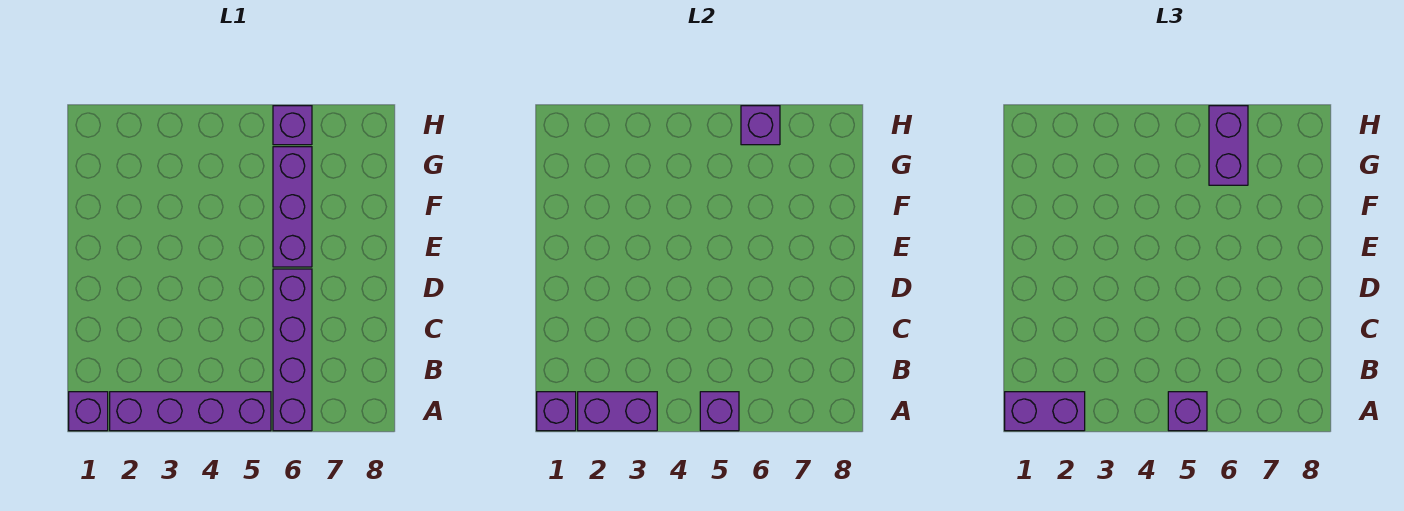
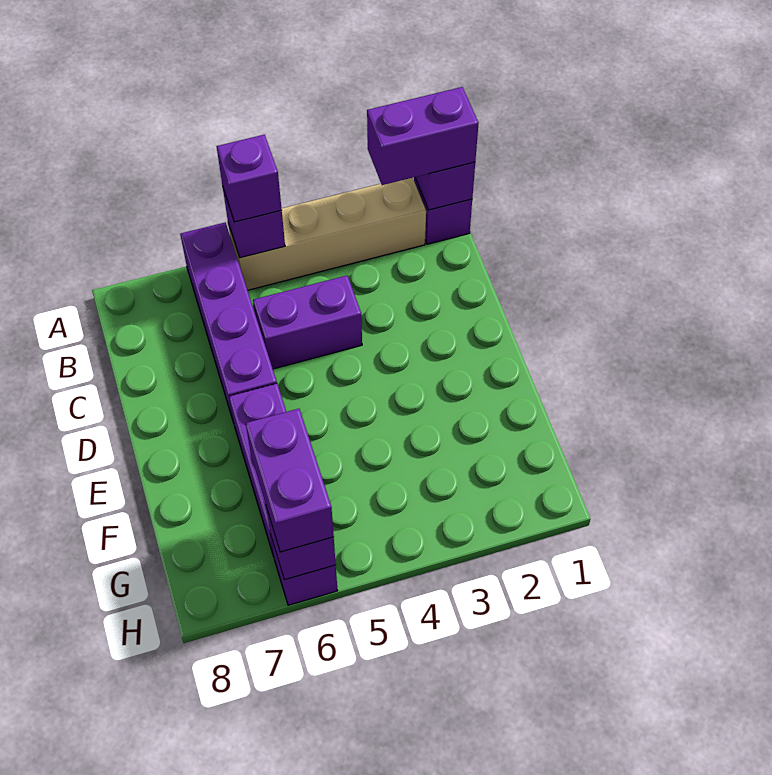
purple brick A2:A5 level 1 -> tan brick A2:A5 level 1
purple brick A2:A3 level 2 -> purple brick C4:C5 level 1

